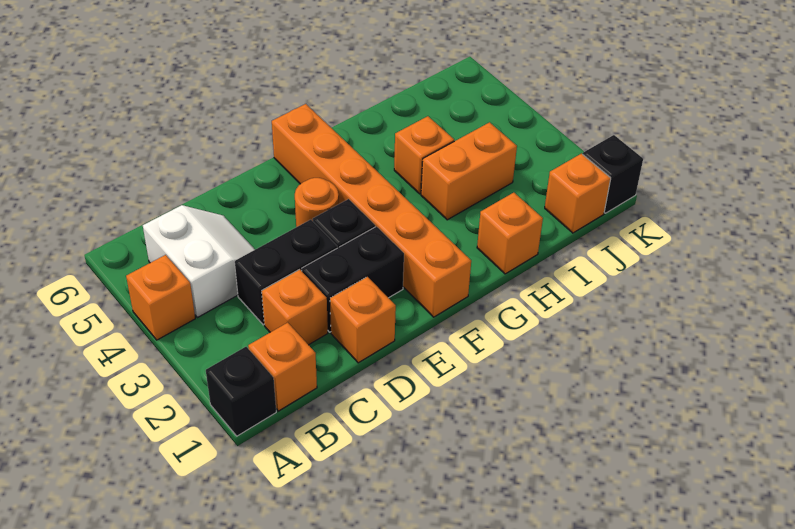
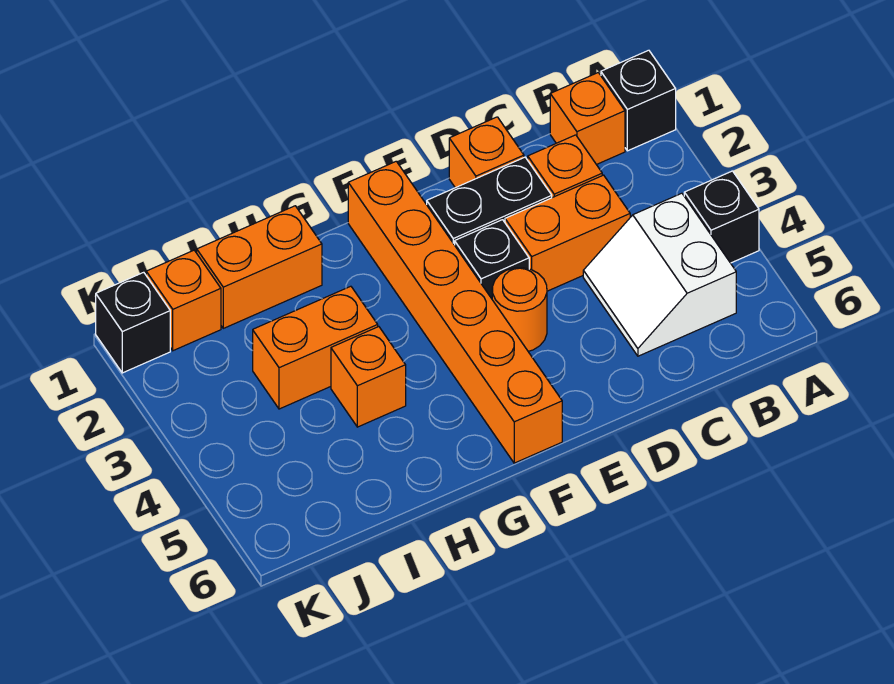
orange brick A4 level 1 -> black brick A4 level 1
black brick C3:D3 level 1 -> orange brick C3:D3 level 1
orange brick H1 level 1 -> orange brick H1:I1 level 1

